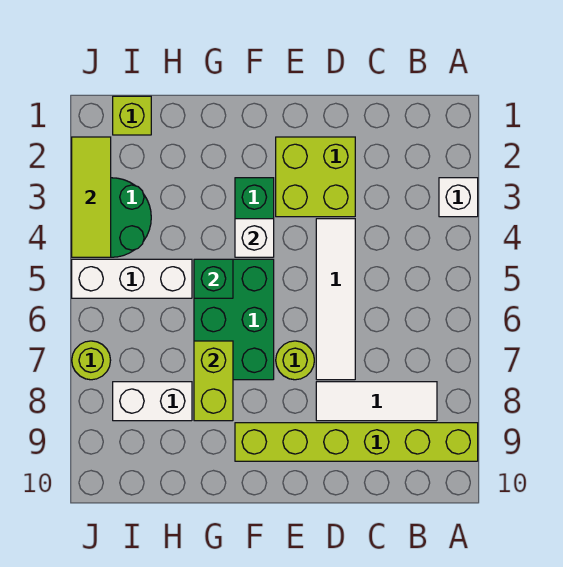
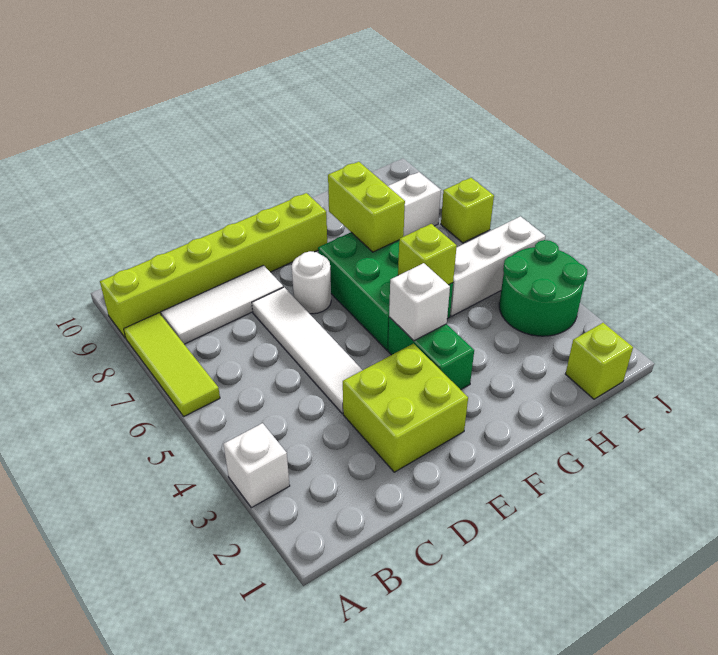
lime round brick E7 level 1 -> white round brick E7 level 1
green brick G5 level 2 -> lime brick G5 level 2
lime tile J2:J4 level 2 -> lime tile A6:A8 level 1
lime round brick J7 level 1 -> lime brick J7 level 1

